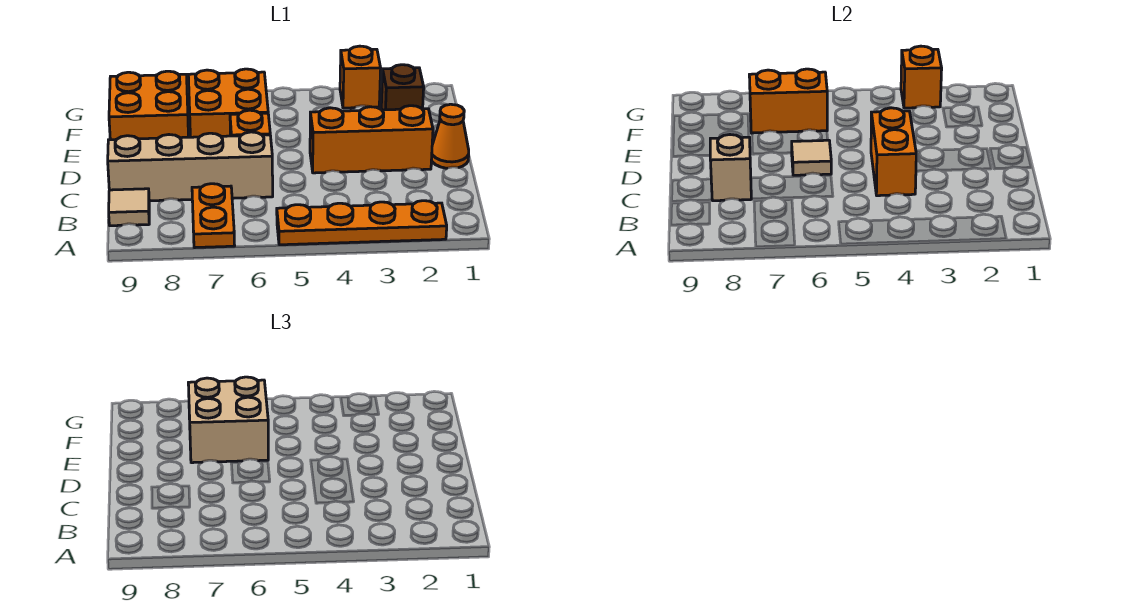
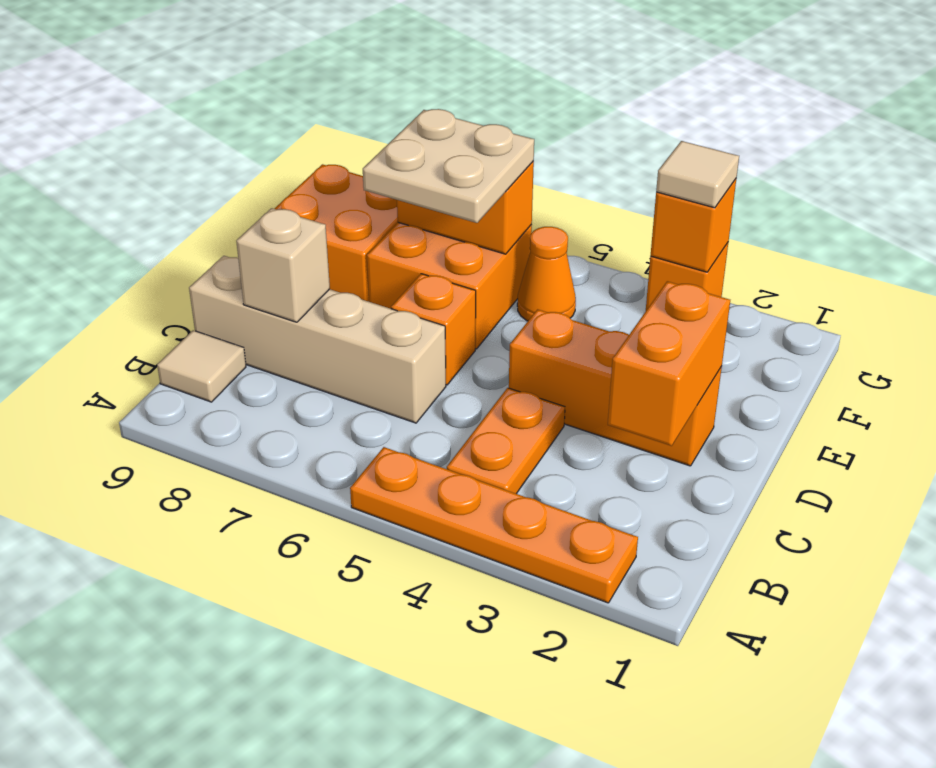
orange plate A7:B7 level 1 -> orange plate B4:C4 level 1
orange brick C4:D4 level 2 -> orange brick C2:D2 level 2
orange cone D1 level 1 -> orange cone F5 level 1
tan tile D6 level 2 -> tan tile G3 level 3
tan brick E6:F7 level 3 -> tan plate E6:F7 level 3
brown brick F2 level 1 -> none

